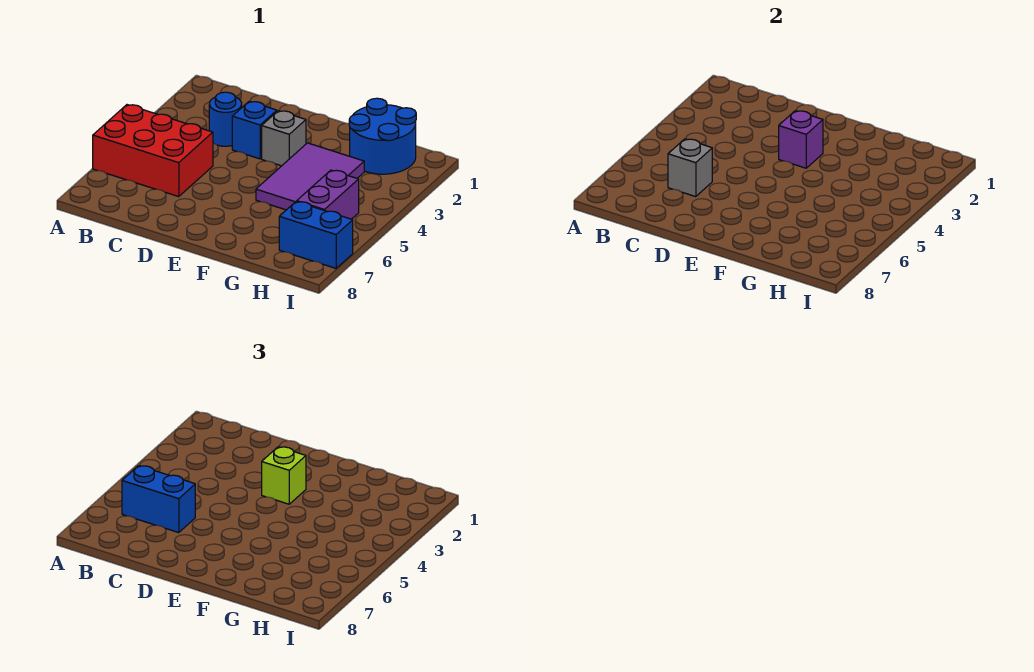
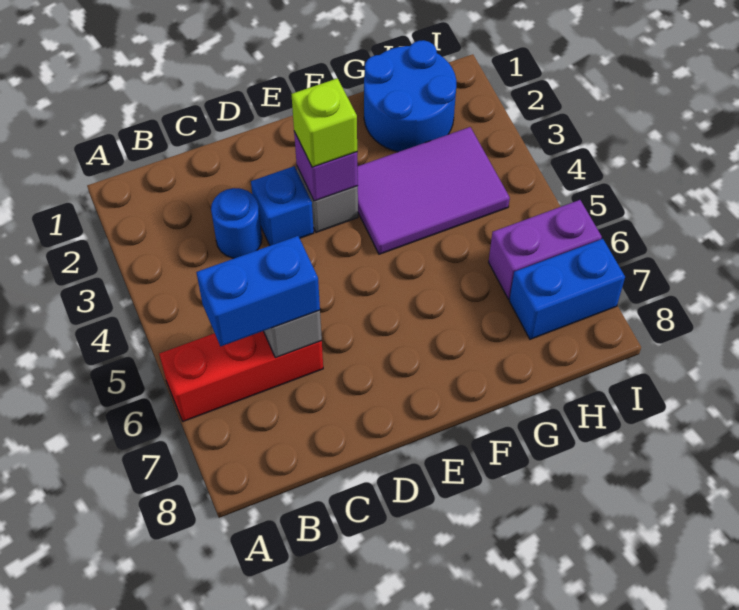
red brick A5:C6 level 1 -> red brick A6:C6 level 1
purple tile F3:G5 level 1 -> purple tile F3:H4 level 1
purple brick H5:H6 level 1 -> purple brick H6:I6 level 1

